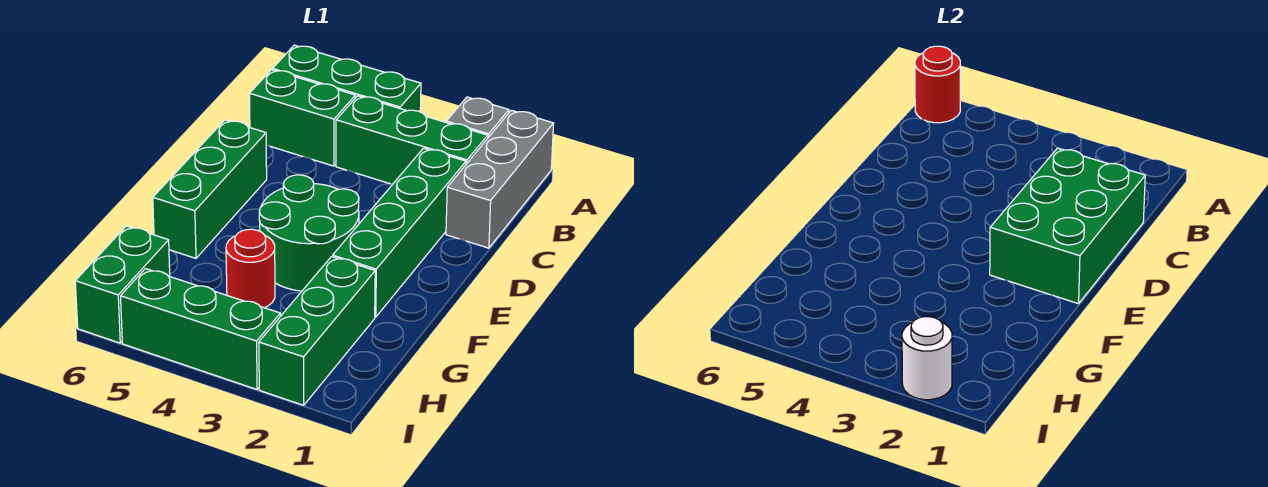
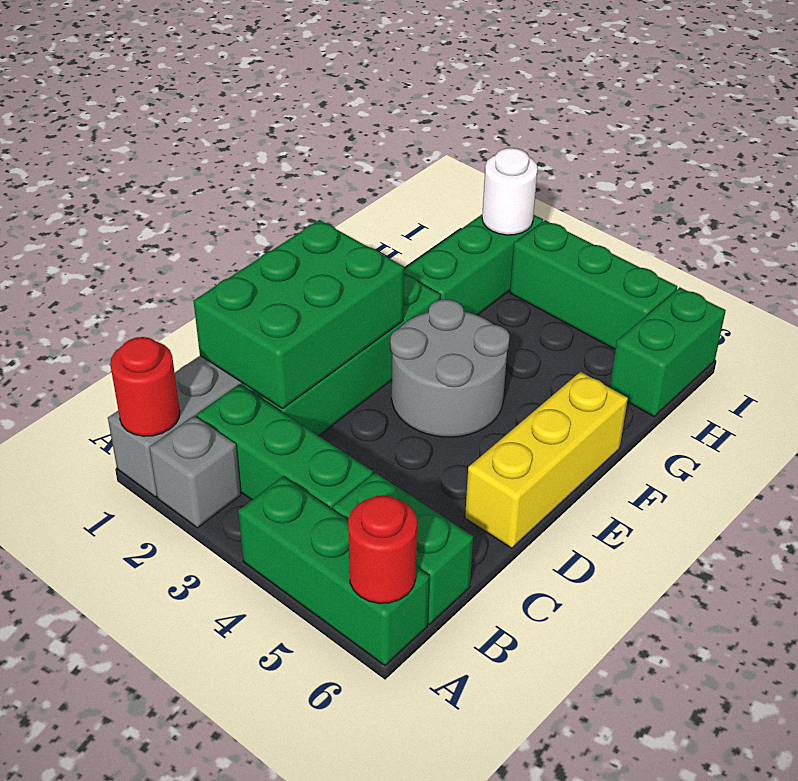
green brick D6:F6 level 1 -> yellow brick D6:F6 level 1
green round brick E3:F4 level 1 -> grey round brick E3:F4 level 1
red round brick G4 level 1 -> red round brick A1 level 2

